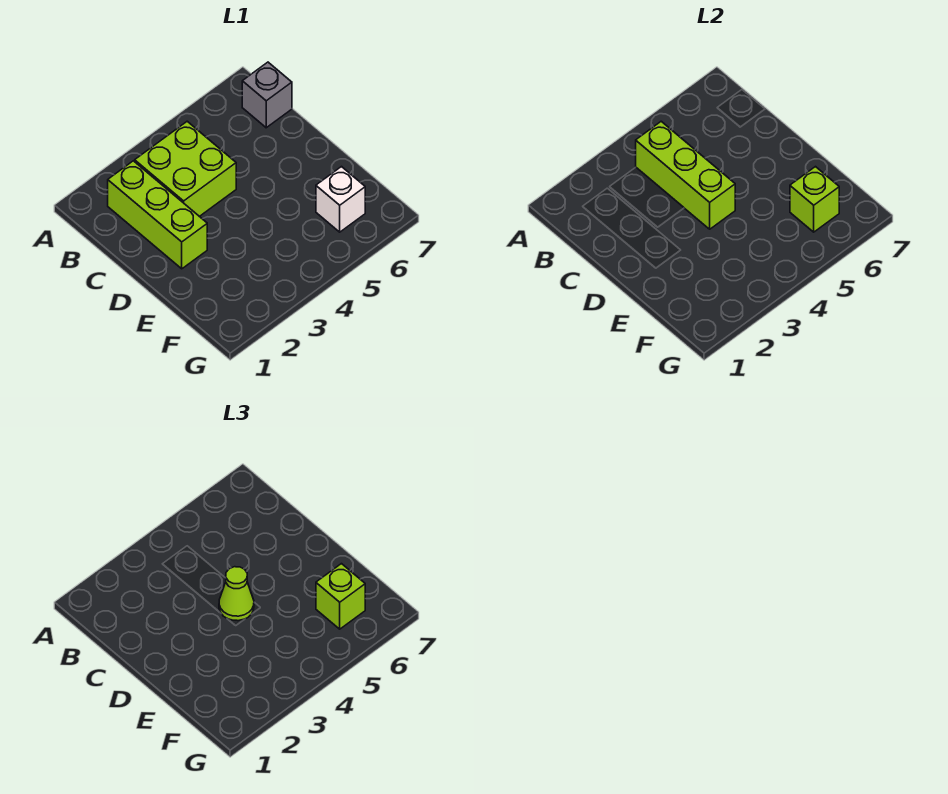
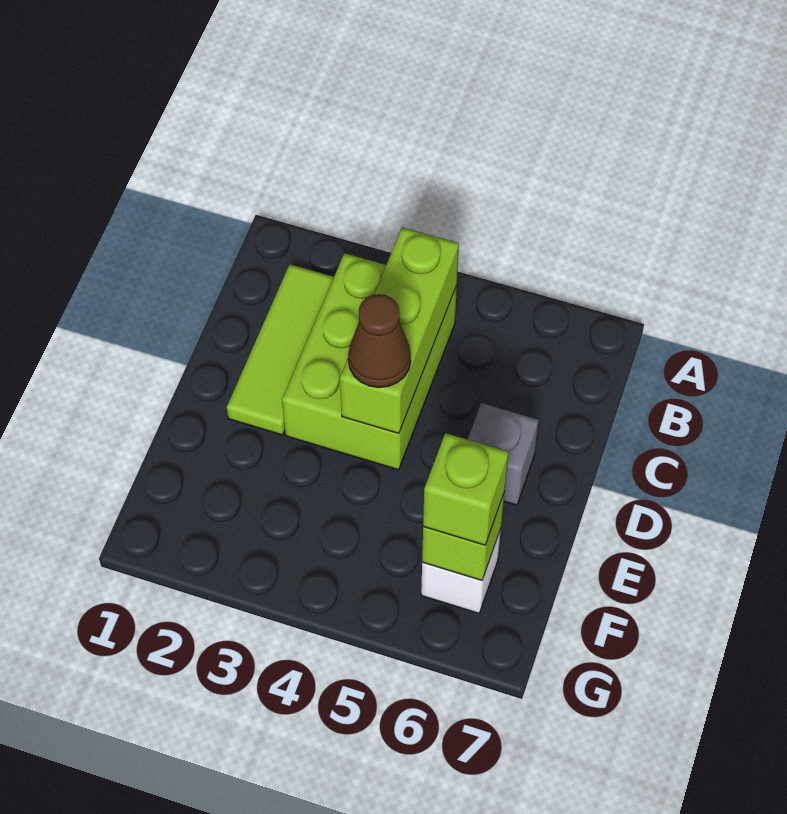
lime brick B2:D2 level 1 -> lime tile B2:D2 level 1
lime brick B3:C4 level 1 -> lime brick B3:D4 level 1
grey brick B7 level 1 -> grey brick D6 level 1
lime cone D4 level 3 -> brown cone D4 level 3

